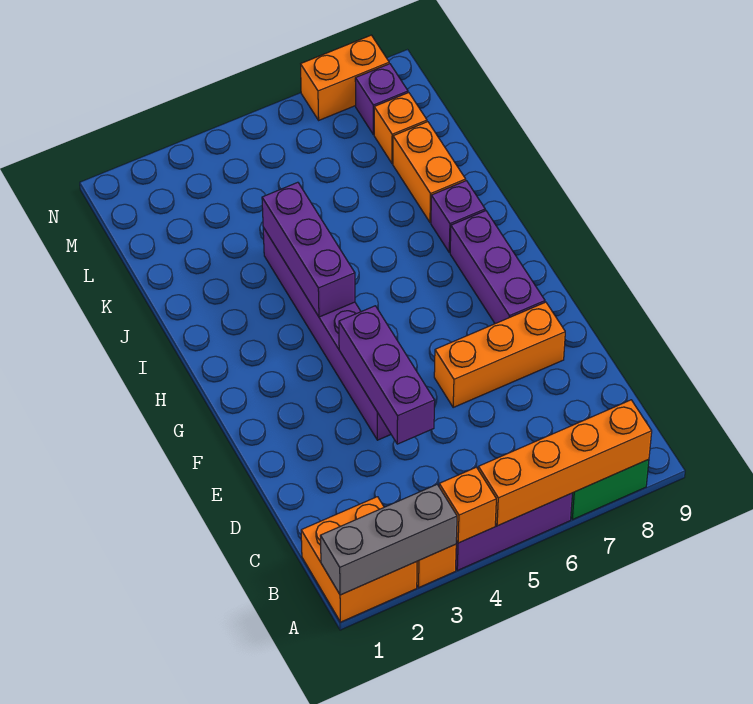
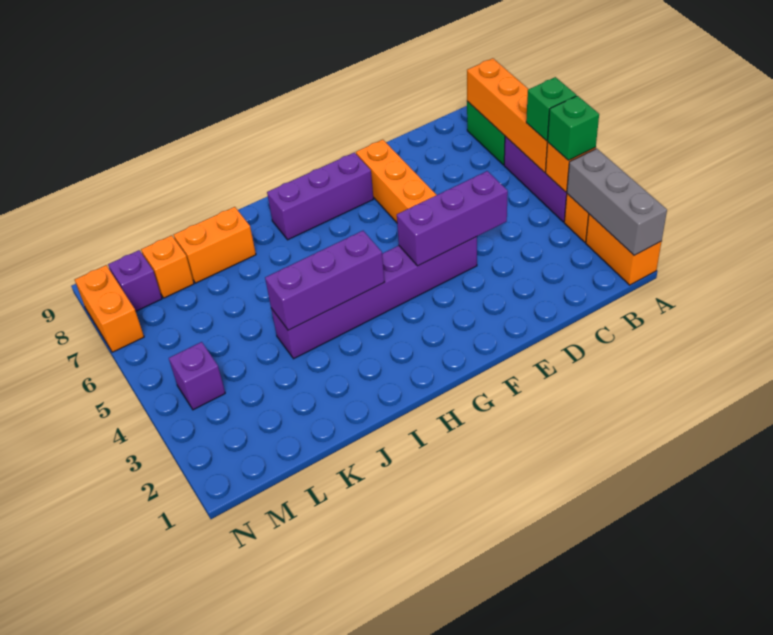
orange brick A1:B2 level 1 -> orange brick A1:A2 level 1
none -> green brick A4 level 3
none -> green brick A5 level 3
purple brick I8 level 1 -> purple brick M4 level 1

